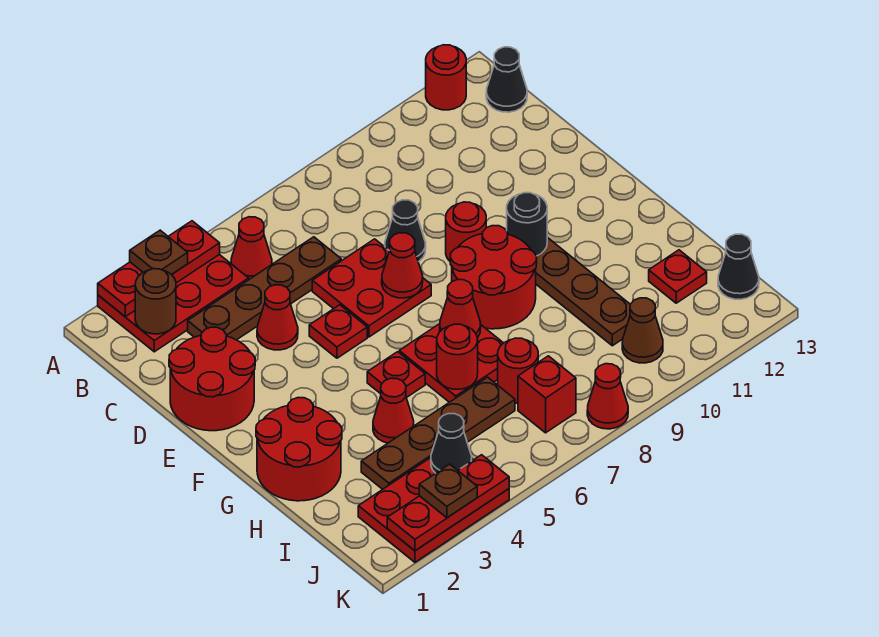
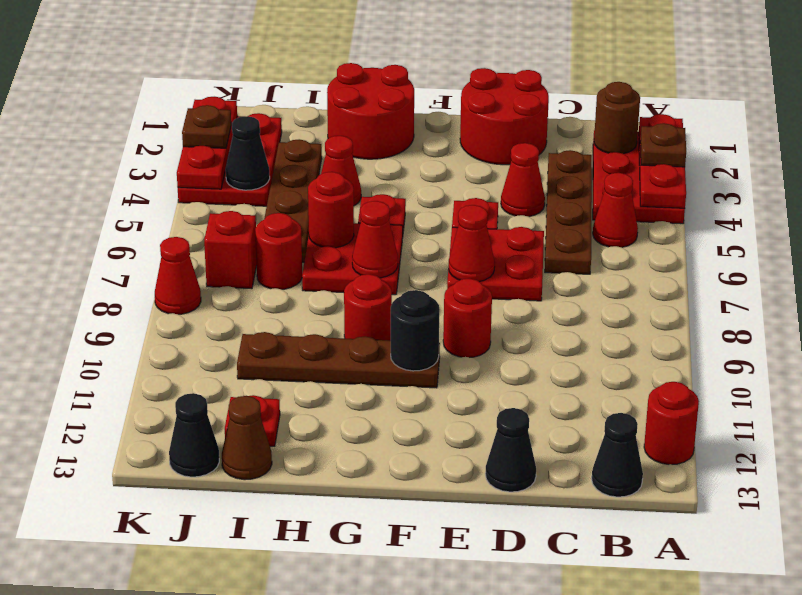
black cone D8 level 1 -> black cone D13 level 1
red round brick F8:G9 level 1 -> red round brick G9 level 1
brown cone J10 level 1 -> brown cone I13 level 1

